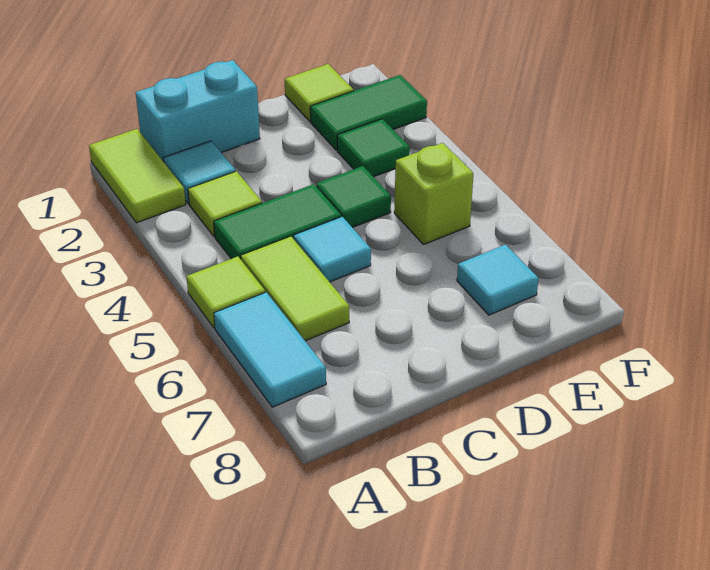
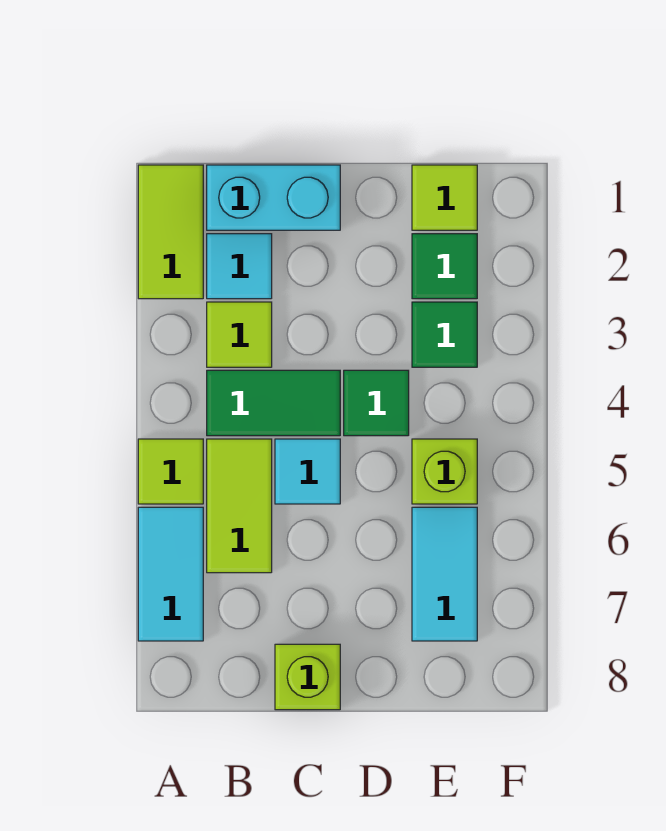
none -> lime brick C8 level 1
green tile E2:F2 level 1 -> green tile E2 level 1
cyan tile E7 level 1 -> cyan tile E6:E7 level 1

